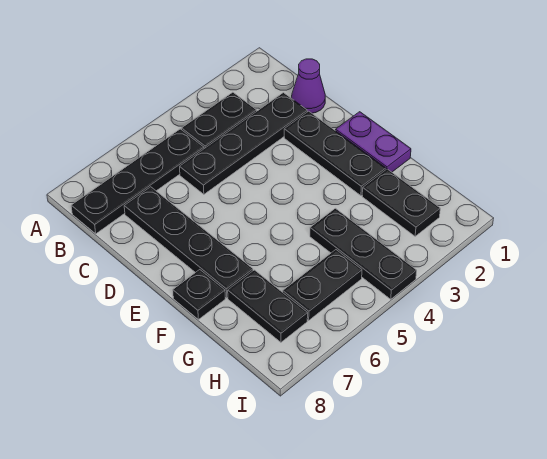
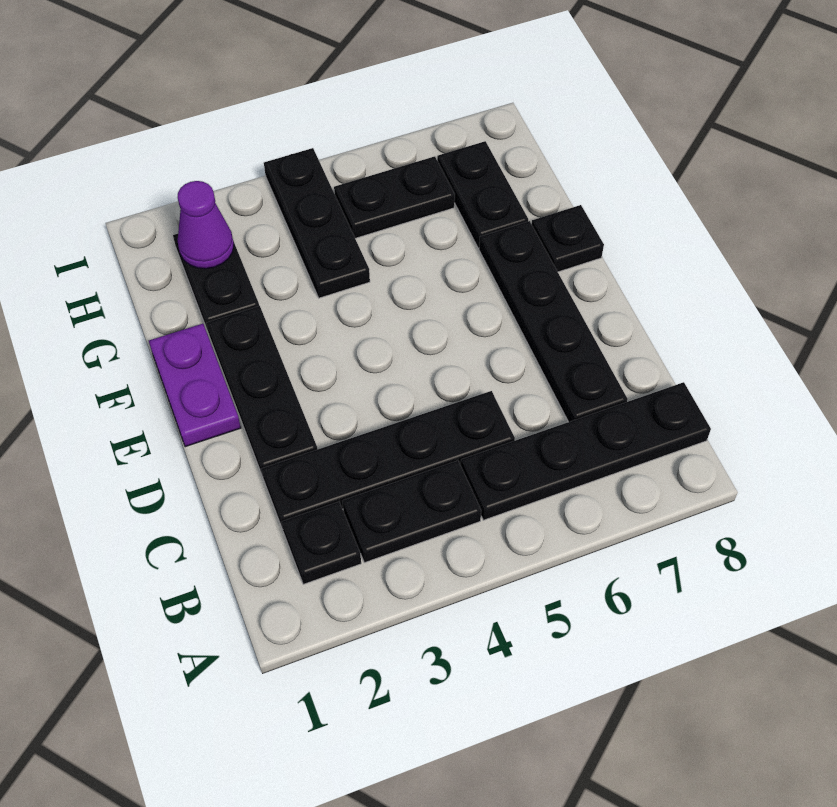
none -> black plate B2 level 1
purple cone C1 level 1 -> purple cone H2 level 2

